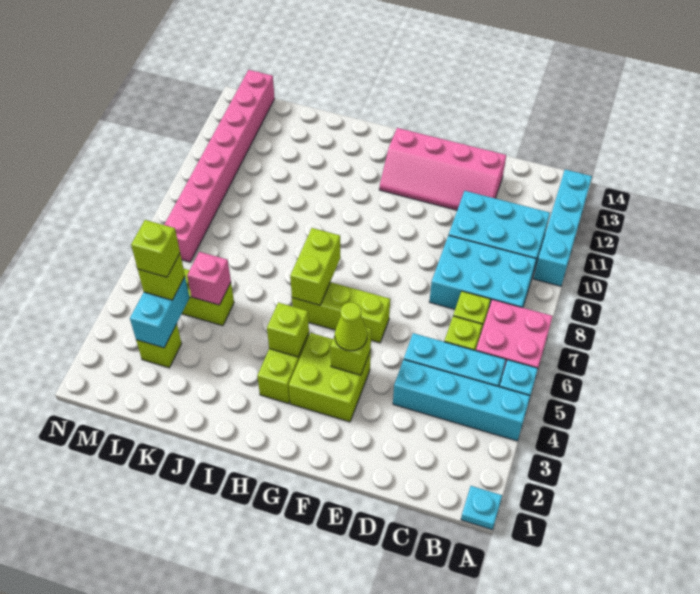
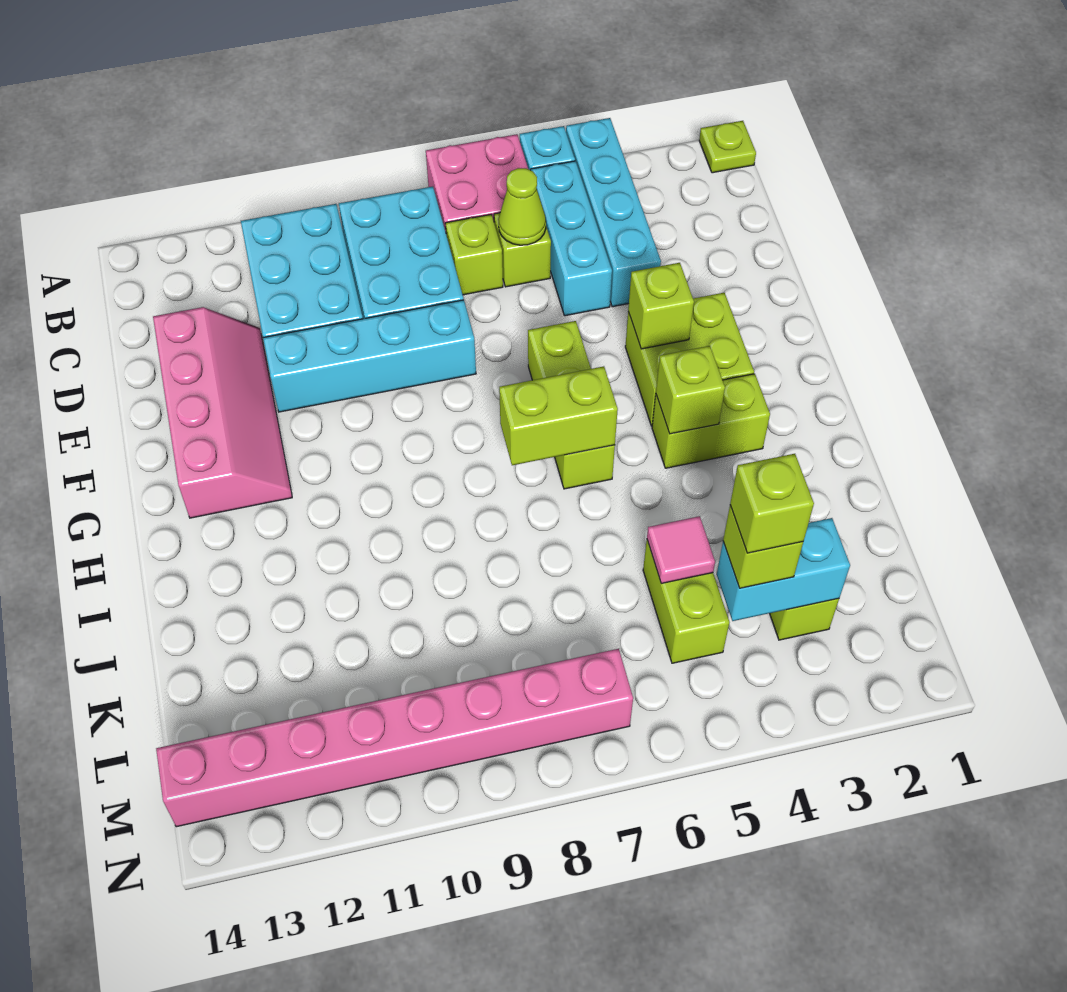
cyan plate A1 level 1 -> lime plate A1 level 1
cyan brick A10:A13 level 1 -> cyan brick E8:E11 level 1
lime cone F4 level 3 -> lime cone C6 level 2
pink brick K5 level 2 -> pink tile K5 level 2

